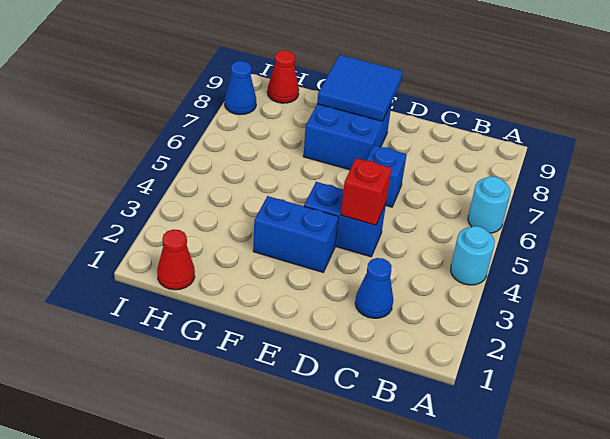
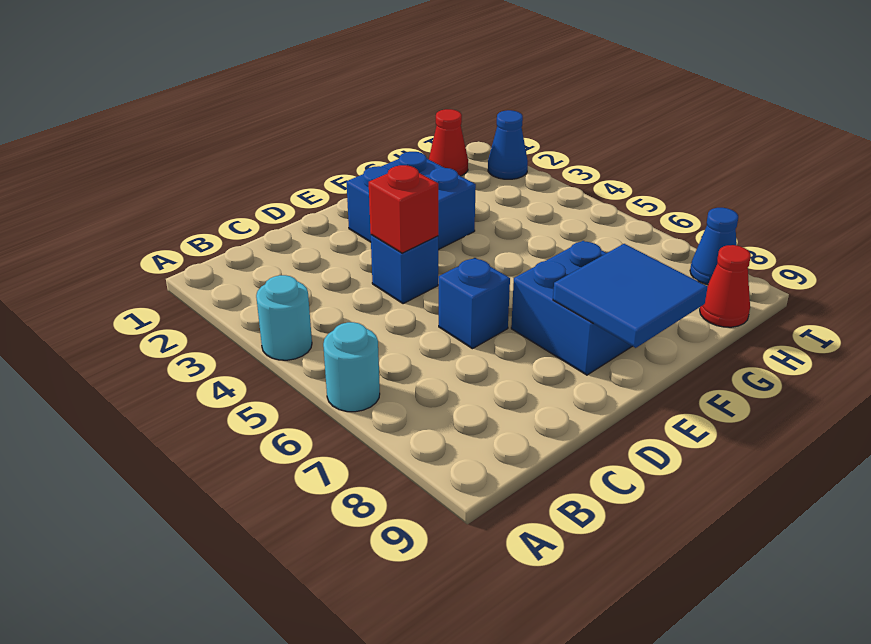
blue cone C2 level 1 -> blue cone I2 level 1
blue brick D4:E4 level 1 -> blue brick D4 level 1
blue brick E3:F3 level 1 -> blue brick E2:F3 level 1

